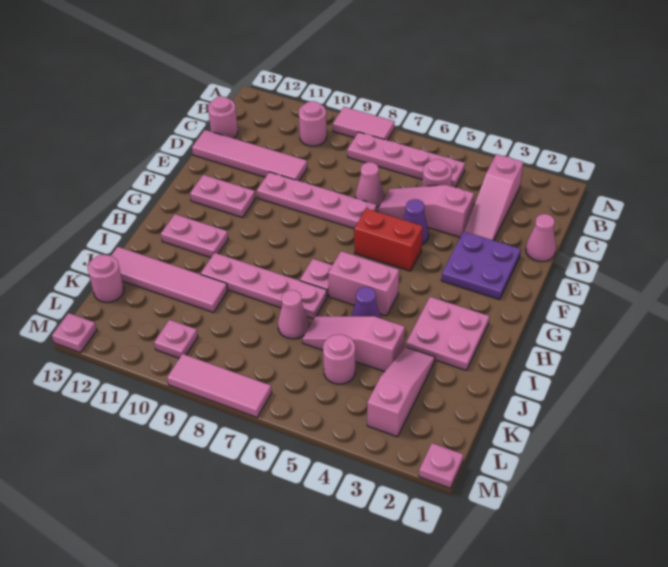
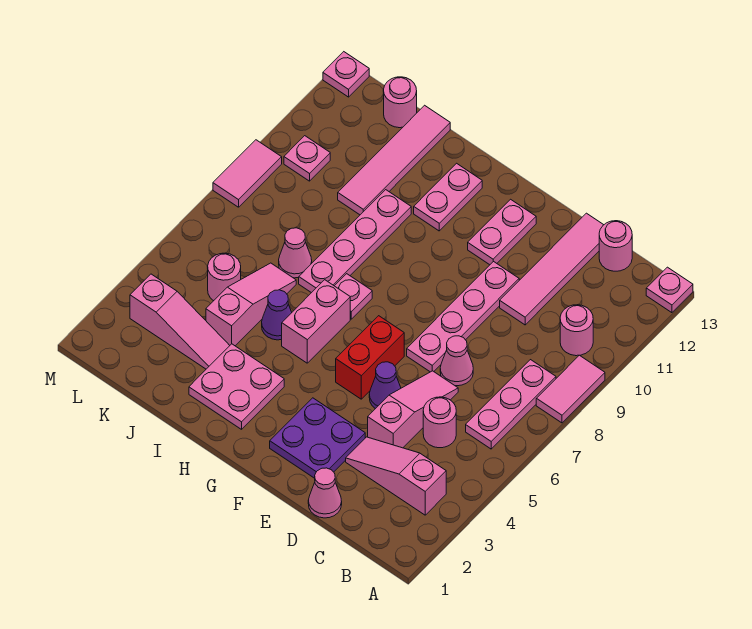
pink plate B5:B8 level 1 -> pink plate B6:B8 level 1
pink plate M1 level 1 -> pink plate A13 level 1
pink tile M7:M9 level 1 -> pink tile M8:M9 level 1

